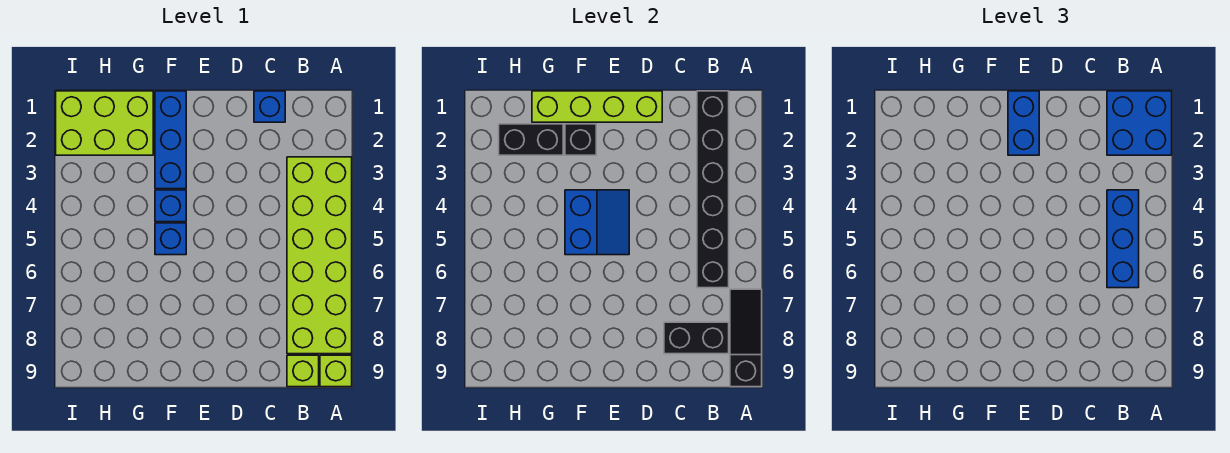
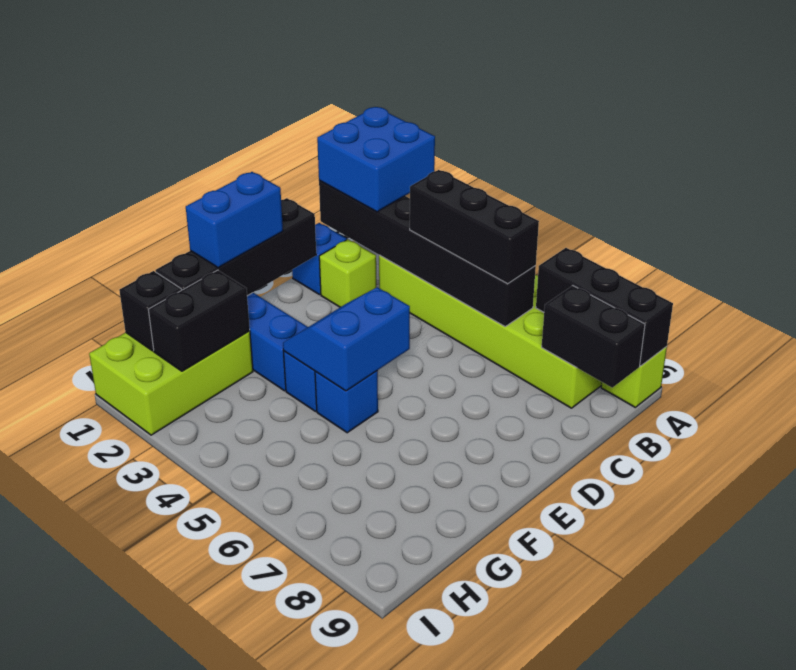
black slope A7:A9 level 2 top 9 -> black brick A7:A9 level 2
blue brick B4:B6 level 3 -> black brick B4:B6 level 3
black brick B8:C8 level 2 -> black brick B8:B9 level 2
lime brick B9 level 1 -> lime brick C2 level 1
lime brick D1:G1 level 2 -> black brick D1:G1 level 2
blue brick E1:E2 level 3 -> blue brick E1:F1 level 3
blue slope E4:F5 level 2 top F -> blue slope E4:F5 level 2 top 5
black brick F2 level 2 -> black brick H1 level 2

